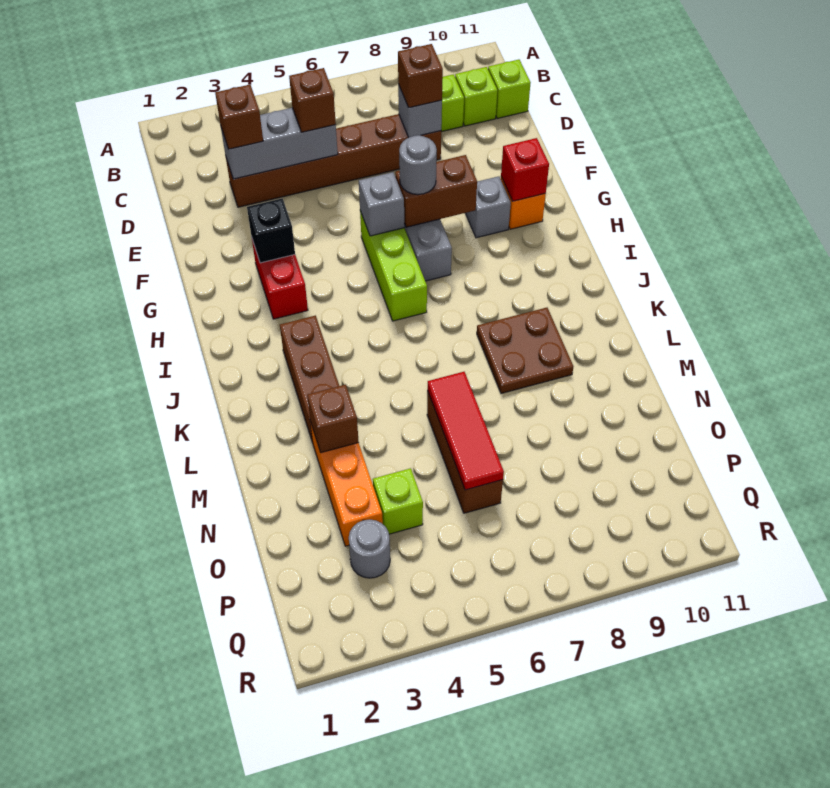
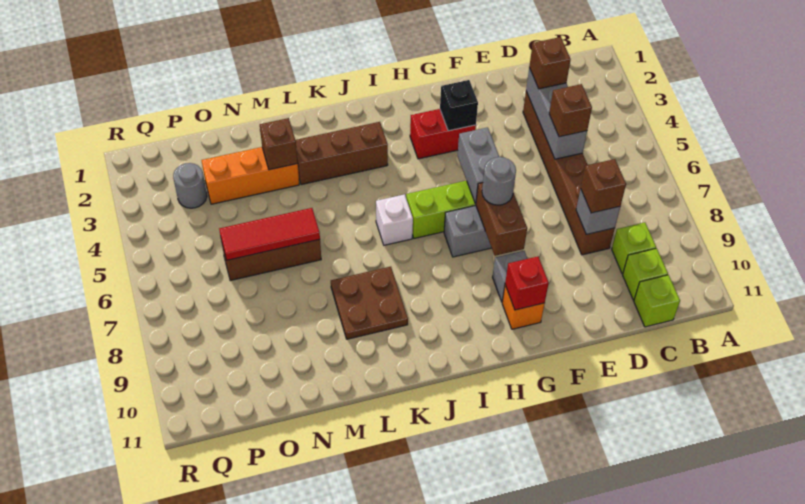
grey brick G6 level 2 -> grey brick G5:G6 level 2
none -> white brick J6 level 1
lime brick O4 level 1 -> none

